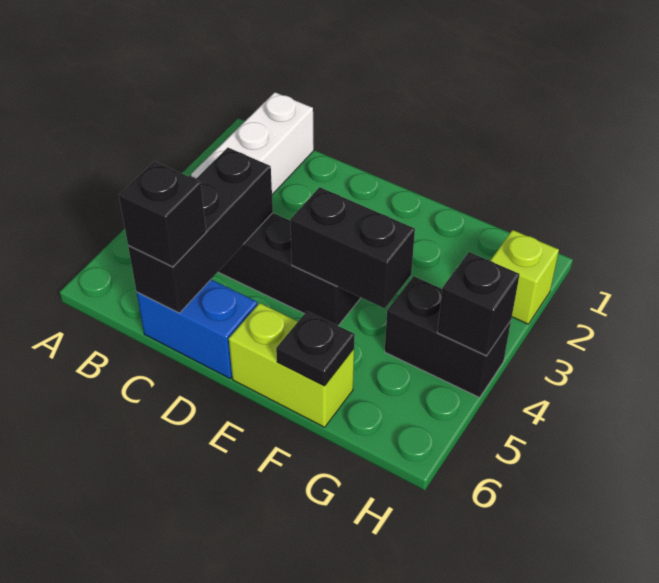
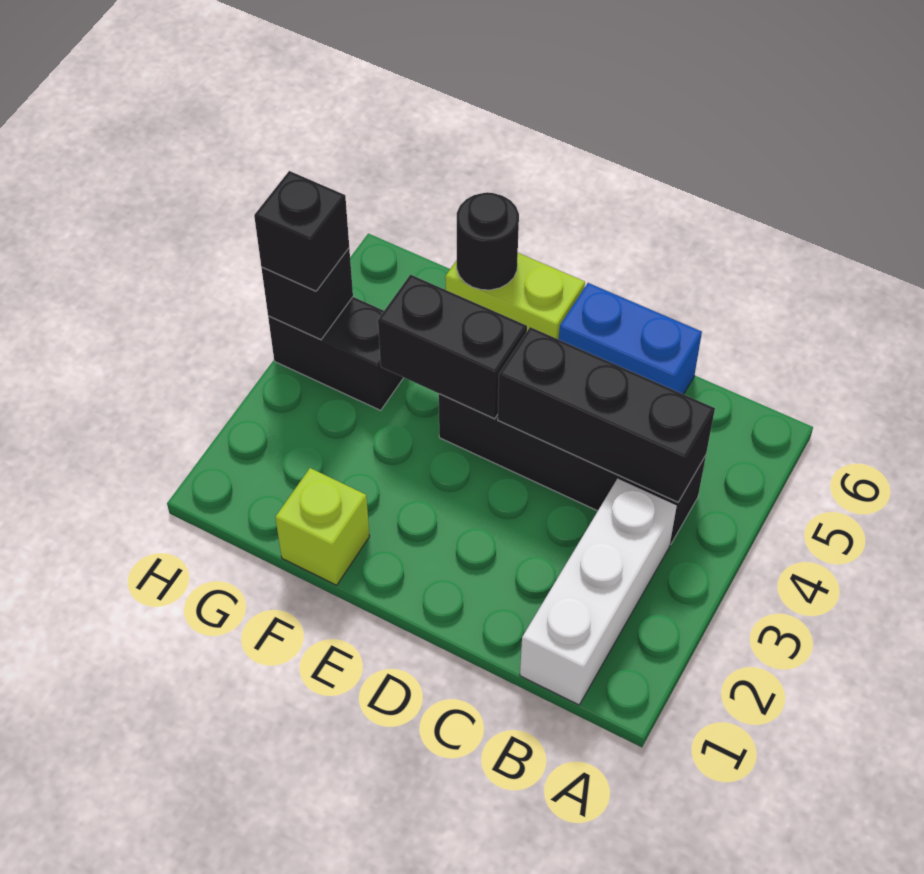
black brick C4:C6 level 2 -> black brick B4:D4 level 2
black brick C6 level 3 -> black brick H4 level 3
black plate F6 level 2 -> black round brick F6 level 2
lime brick H2 level 1 -> lime brick F1 level 1

